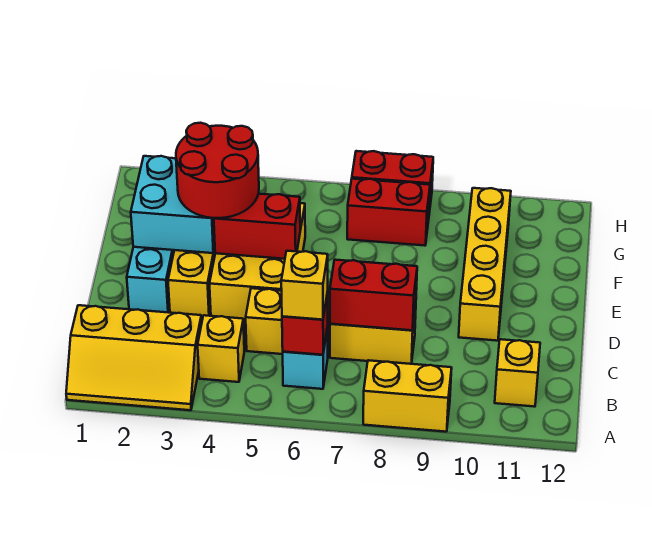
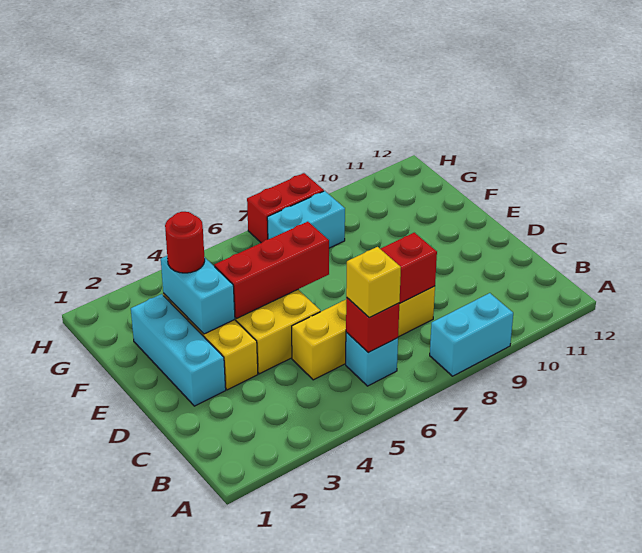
yellow slope A1:B3 level 1 top B -> none
yellow brick A8:A9 level 1 -> cyan brick A8:A9 level 1
yellow brick B4 level 1 -> none
yellow brick B11 level 1 -> none
yellow brick D10:G10 level 1 -> none
cyan brick E2:F3 level 2 -> cyan brick E3:F3 level 2
red round brick E3:F4 level 3 -> red round brick F3 level 3
red brick E4:E5 level 2 -> red brick E4:E6 level 2
red brick G7:G8 level 1 -> cyan brick G7:G8 level 1

